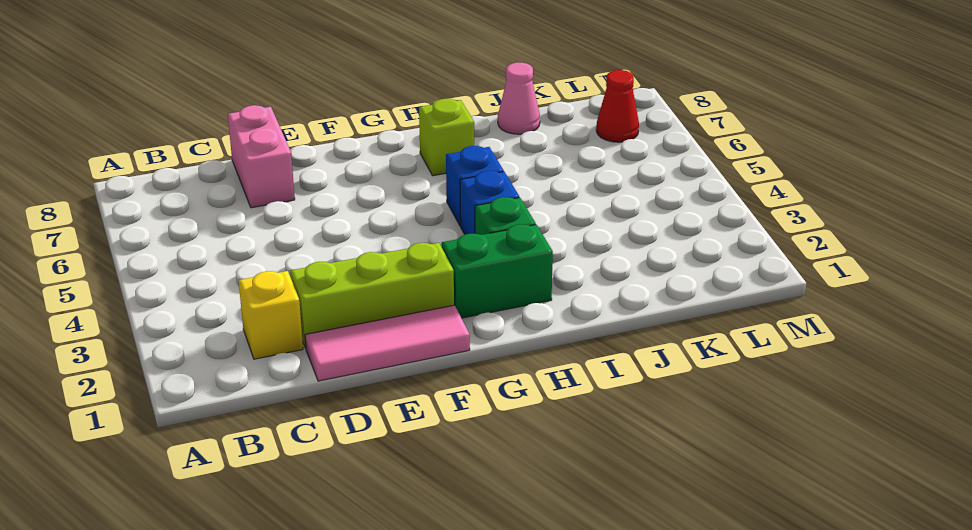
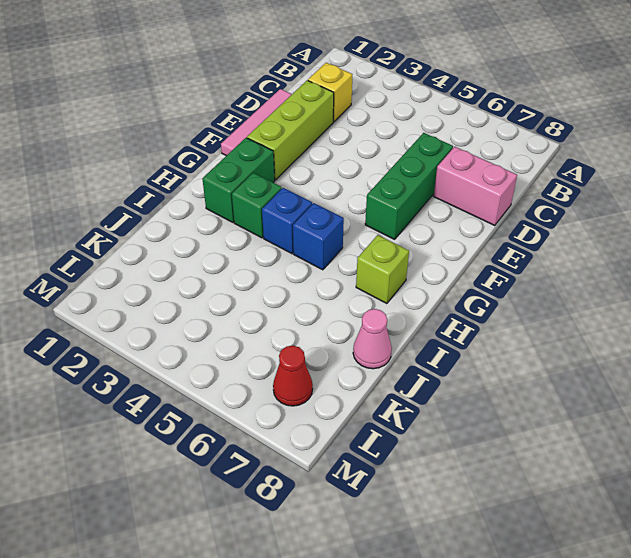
none -> green brick D6:F6 level 1

